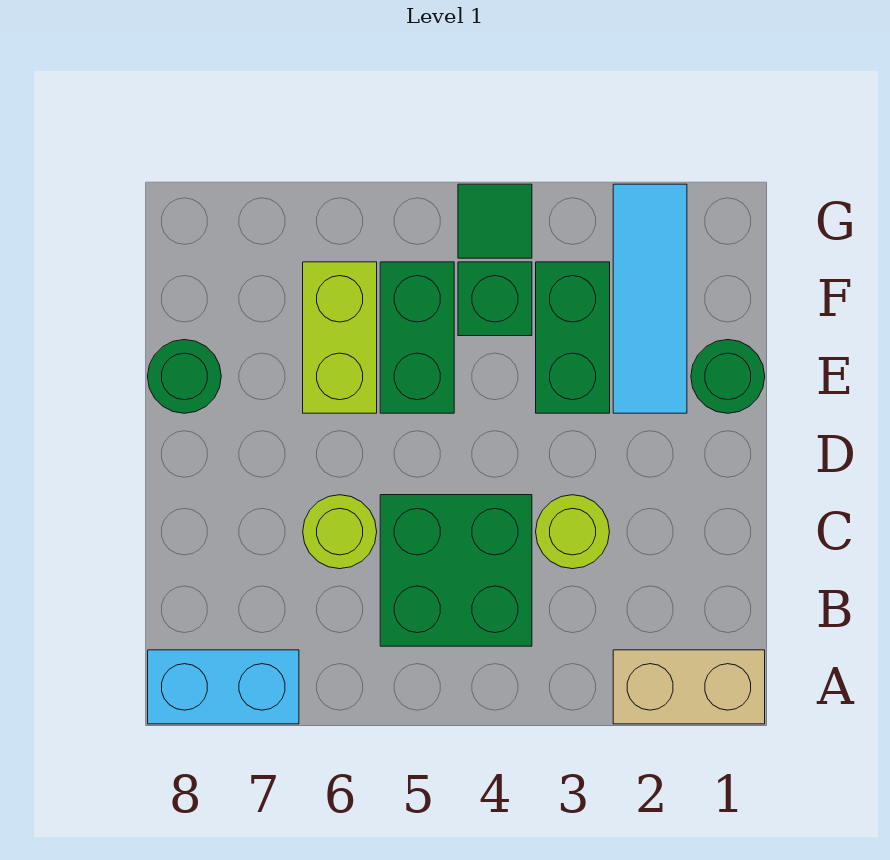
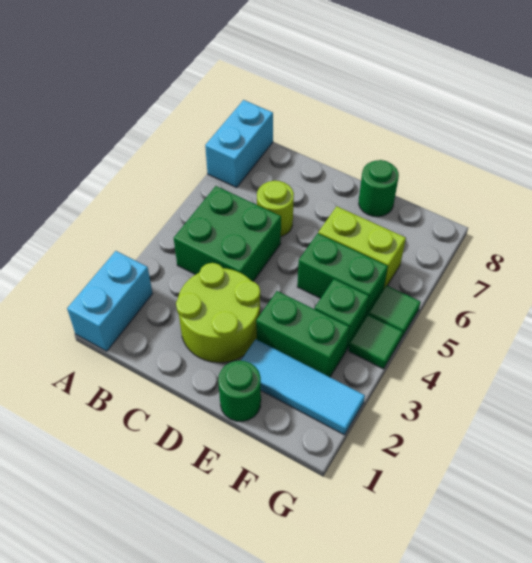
tan brick A1:A2 level 1 -> cyan brick A1:A2 level 1
lime round brick C3 level 1 -> lime round brick C2:D3 level 1
none -> green tile G5 level 1

